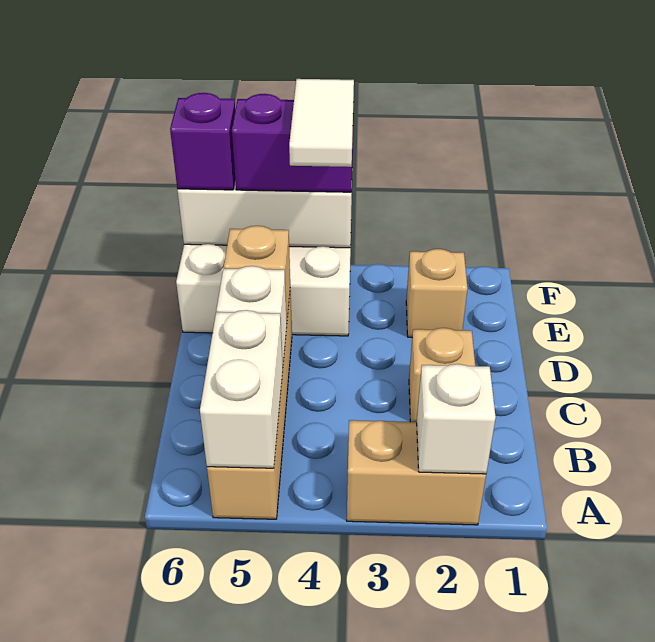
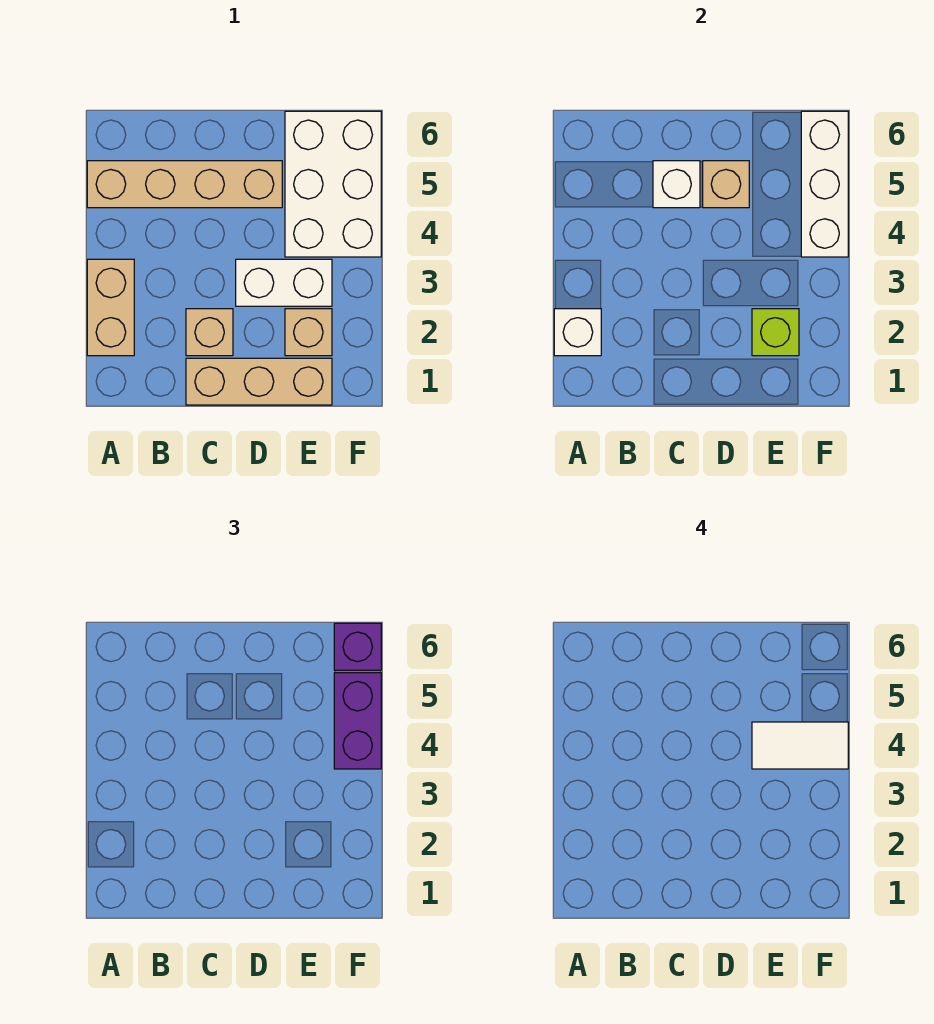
white brick A5:B5 level 2 -> white brick D3:E3 level 1
none -> tan brick C1:E1 level 1
none -> lime brick E2 level 2

